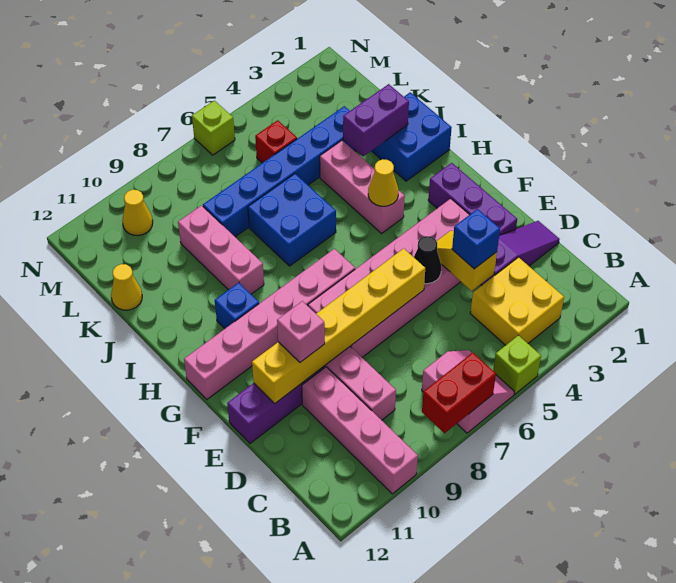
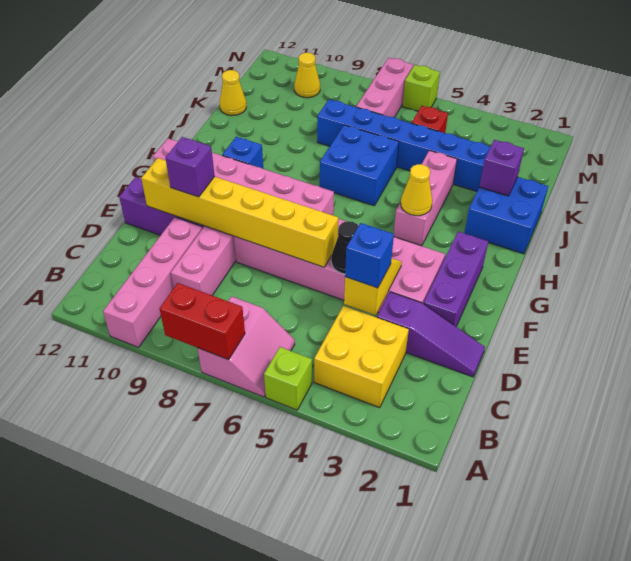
pink brick E10 level 3 -> purple brick E10 level 3
pink brick I9:K9 level 1 -> pink brick L7:N7 level 1
purple brick J2:J3 level 2 -> purple brick J2 level 2

